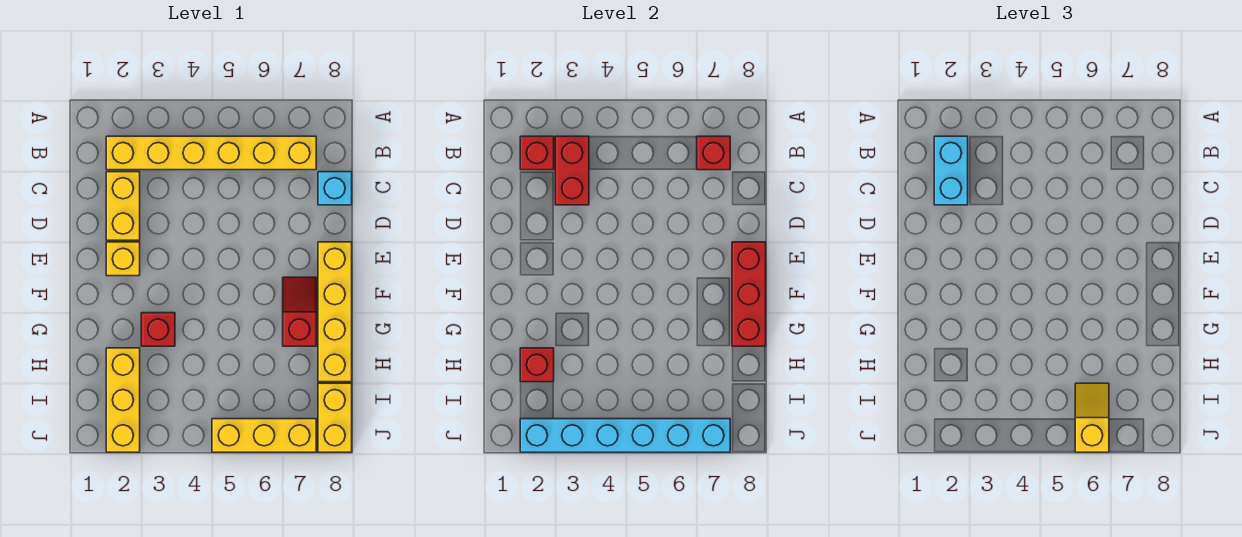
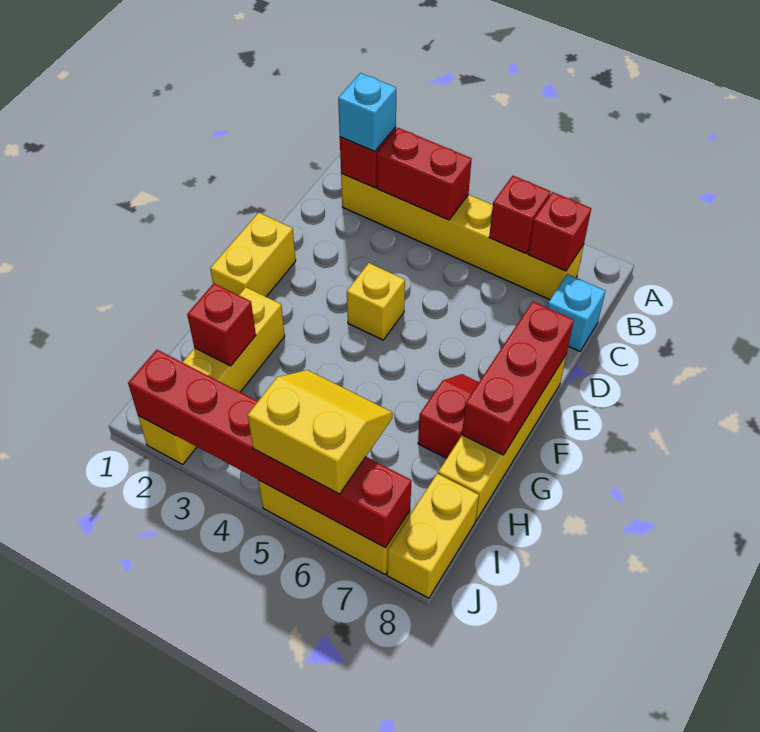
cyan brick B2:C2 level 3 -> cyan brick B2 level 3
red brick B3:C3 level 2 -> red brick B3:B4 level 2
yellow brick C2:D2 level 1 -> yellow brick E1:F1 level 1
yellow brick E2 level 1 -> yellow brick E4 level 1
red brick G3 level 1 -> red brick B6 level 2
yellow brick H2:J2 level 1 -> yellow brick G2:J2 level 1
yellow slope I6:J6 level 3 top J -> yellow slope I5:J6 level 3 top J
cyan brick J2:J7 level 2 -> red brick J2:J7 level 2

